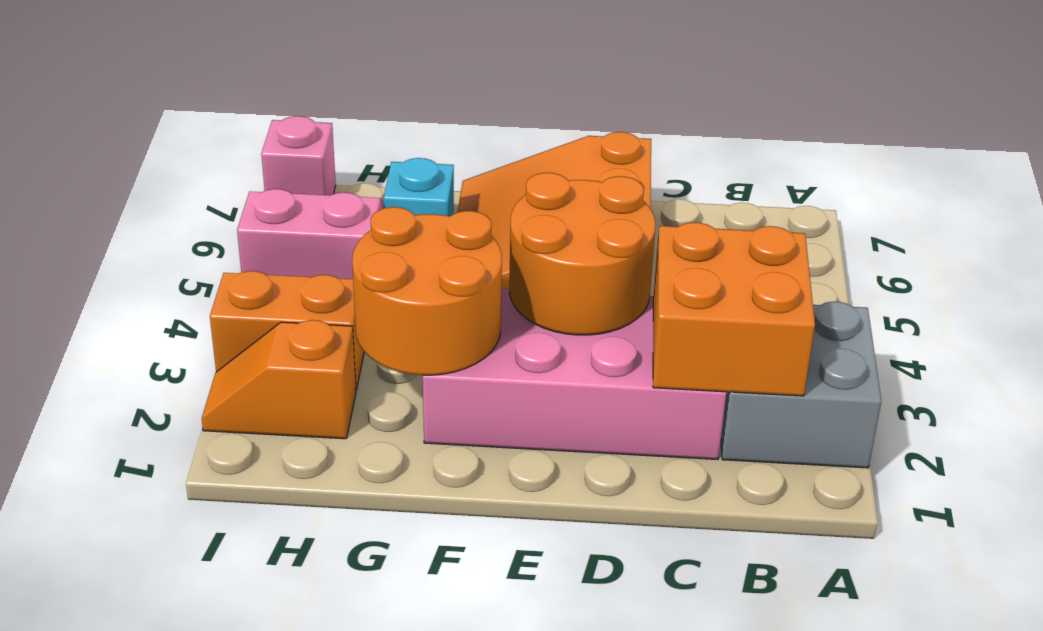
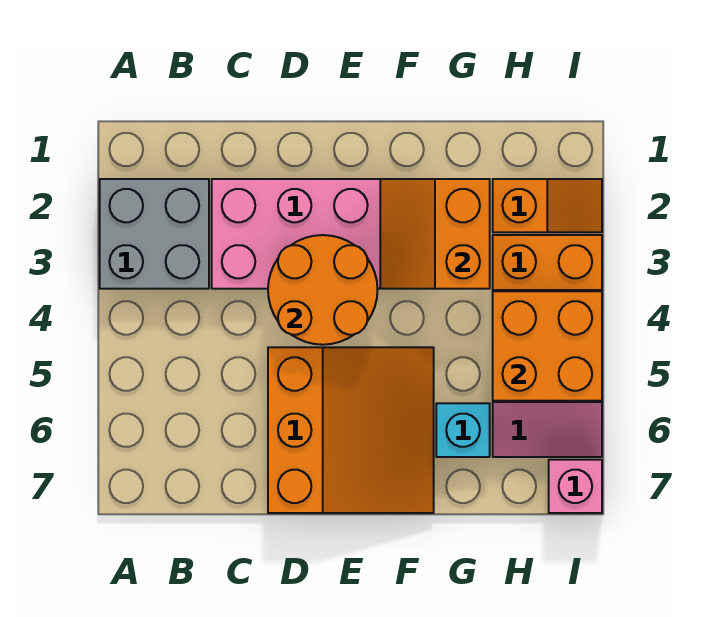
orange brick B2:C3 level 2 -> orange brick H4:I5 level 2
orange round brick F2:G3 level 2 -> orange slope F2:G3 level 2 top G

